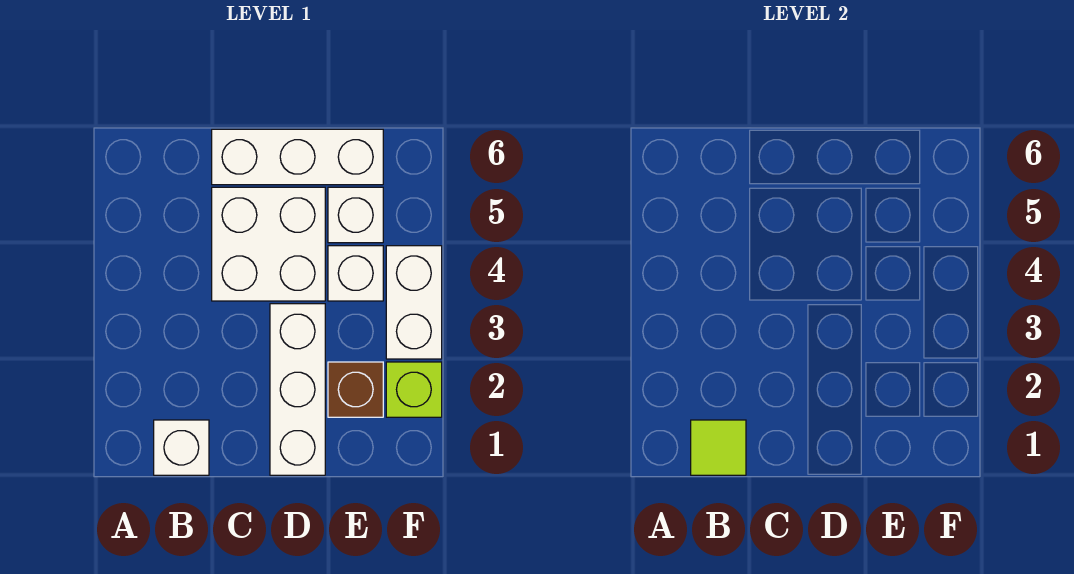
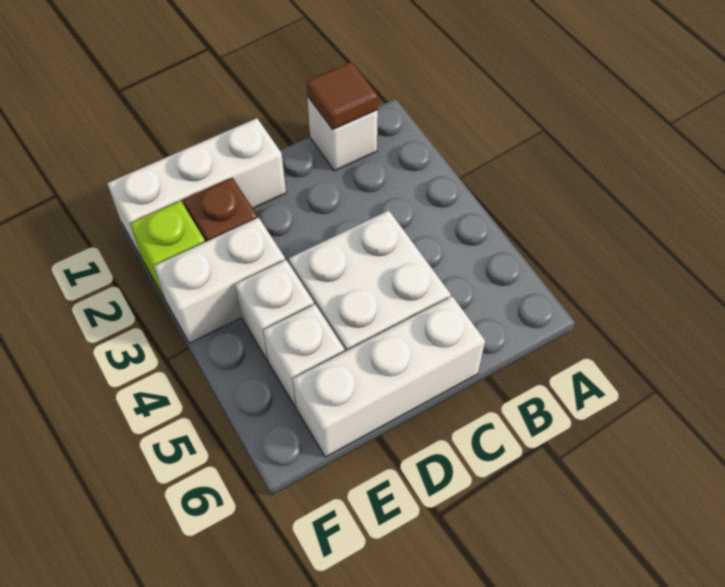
lime tile B1 level 2 -> brown tile B1 level 2
white brick D1:D3 level 1 -> white brick D1:F1 level 1
white brick F3:F4 level 1 -> white brick E3:F3 level 1

